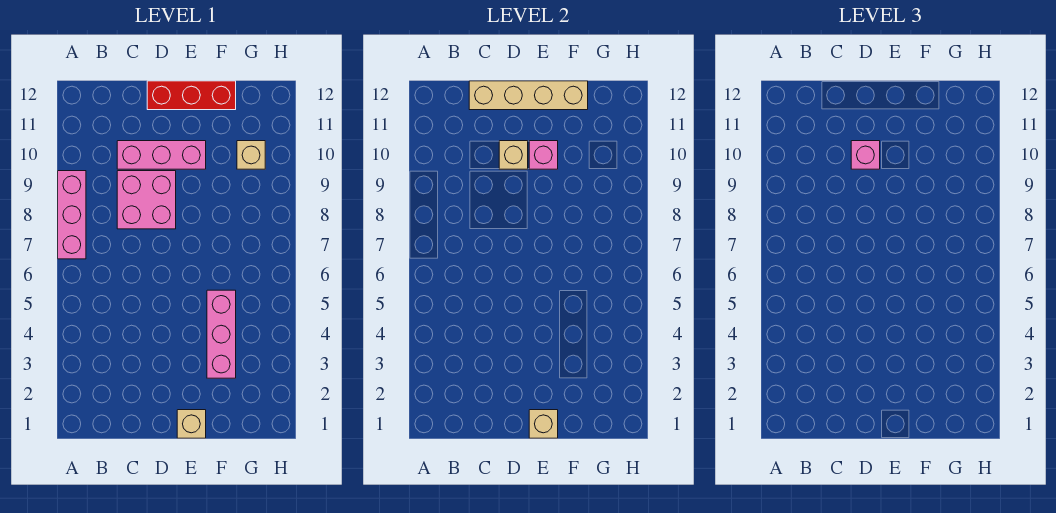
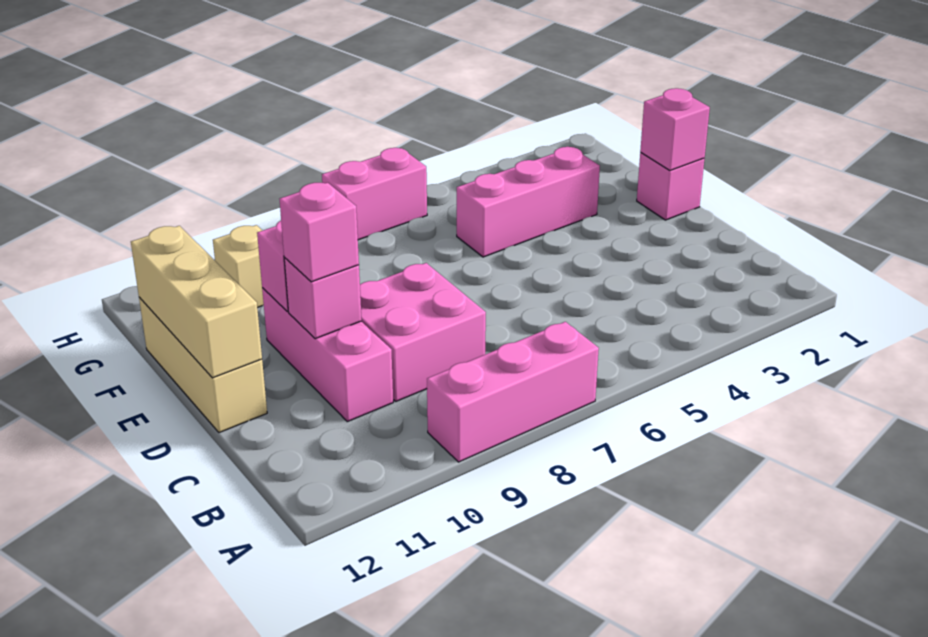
tan brick C12:F12 level 2 -> tan brick D12:F12 level 2
tan brick D10 level 2 -> pink brick D10 level 2
red brick D12:F12 level 1 -> tan brick D12:F12 level 1
tan brick E1 level 1 -> pink brick E1 level 1
tan brick E1 level 2 -> pink brick E1 level 2
none -> pink brick H6:H7 level 1

